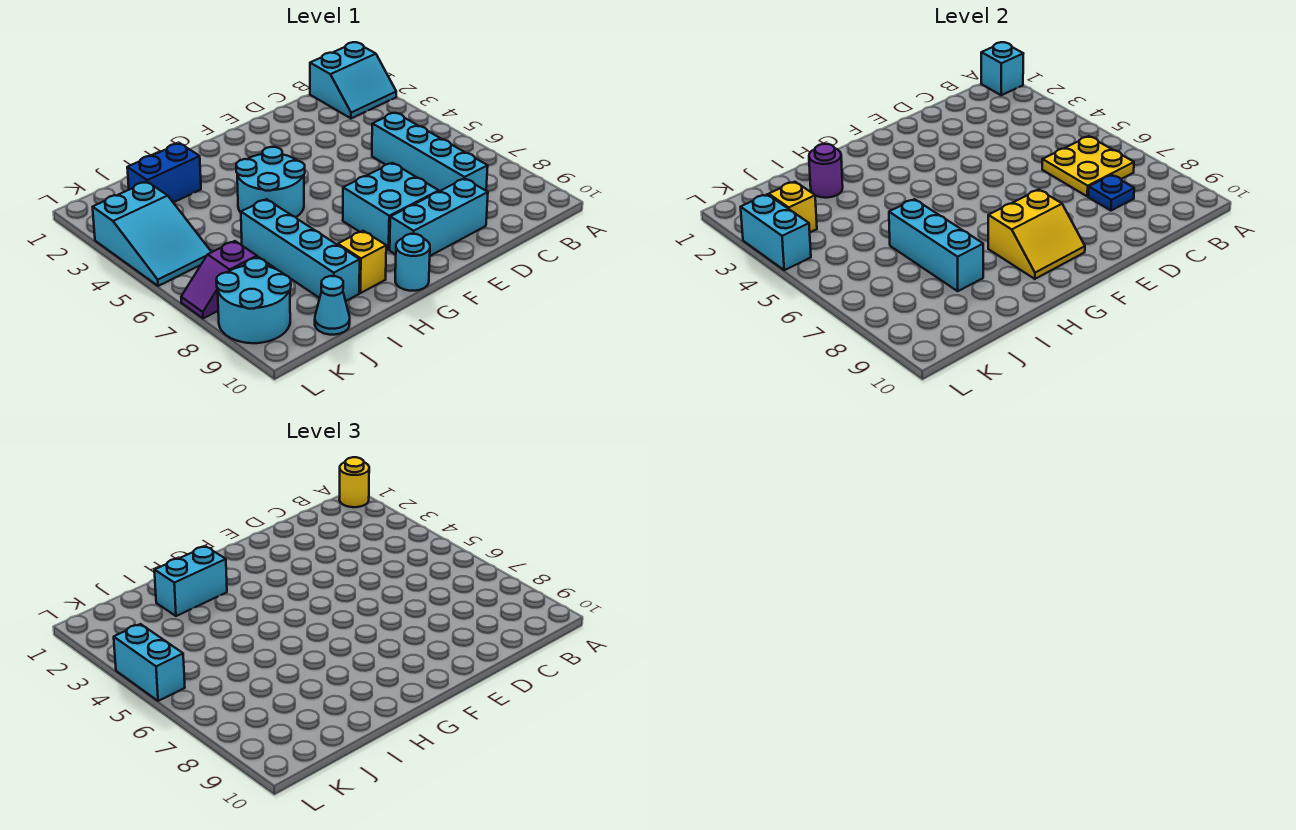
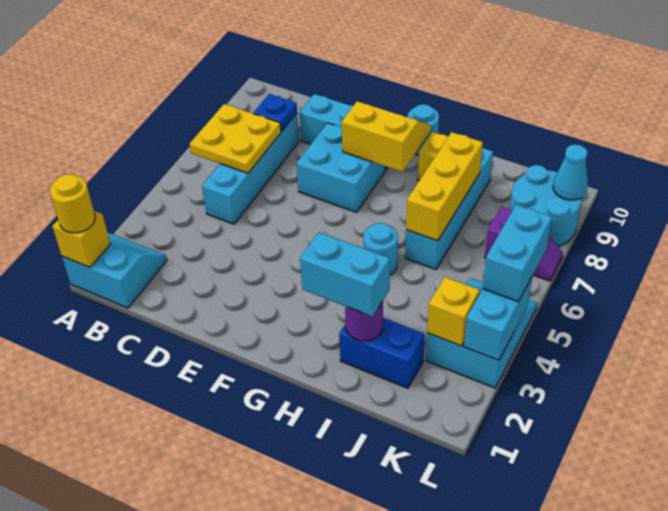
cyan brick A1 level 2 -> yellow brick A1 level 2
cyan round brick G4:H5 level 1 -> cyan round brick H5 level 1
cyan brick I6:I8 level 2 -> yellow brick I6:I8 level 2
cyan cone J10 level 1 -> cyan cone L9 level 2

